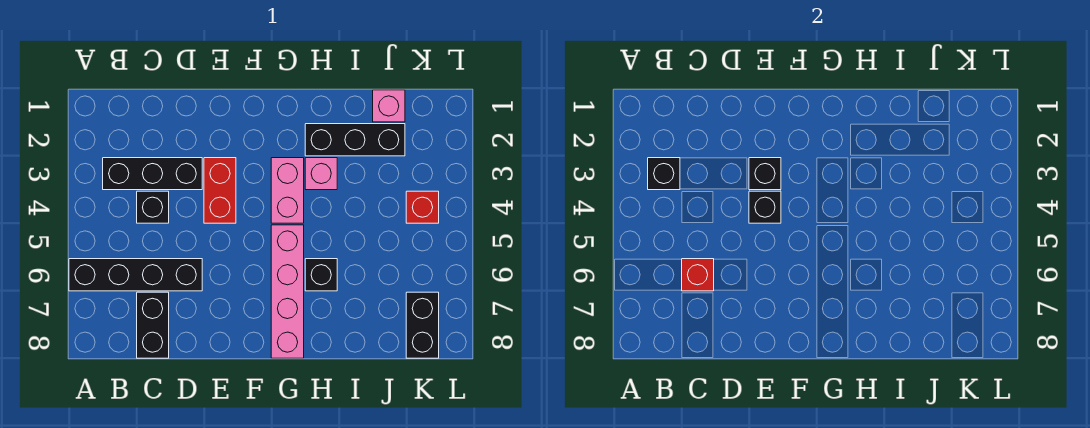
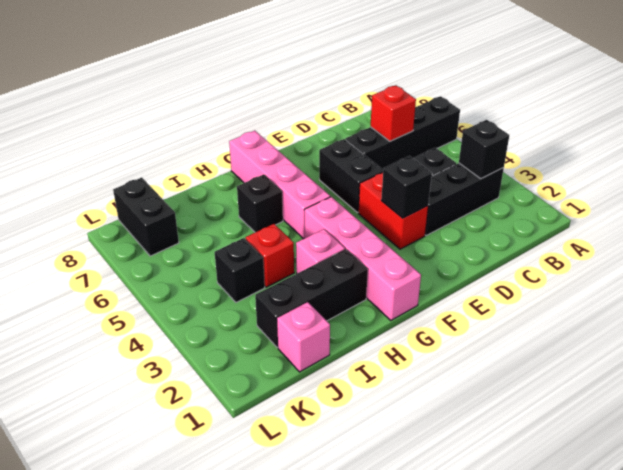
black brick C7:C8 level 1 -> black brick E5:E6 level 1
black brick E4 level 2 -> black brick J4 level 1
pink brick G3:G4 level 1 -> pink brick G1:G4 level 1
red brick K4 level 1 -> red brick I4 level 1

